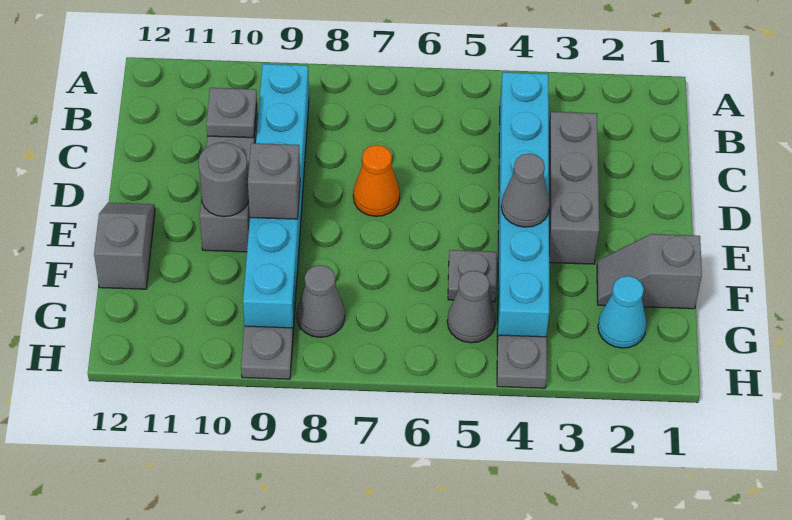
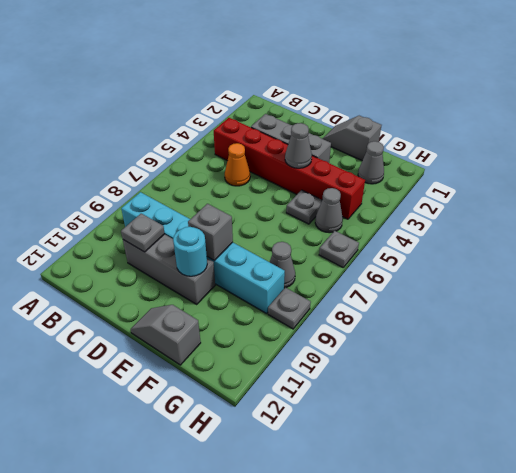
cyan brick B4:G4 level 1 -> red brick B4:G4 level 1
orange cone D7 level 1 -> orange cone C5 level 1
grey round brick E10 level 2 -> cyan round brick E10 level 2
grey slope F1:F2 level 1 top 1 -> grey slope E1:F1 level 1 top F
cyan cone G2 level 1 -> grey cone G2 level 1
grey plate H4 level 1 -> grey plate H6 level 1

